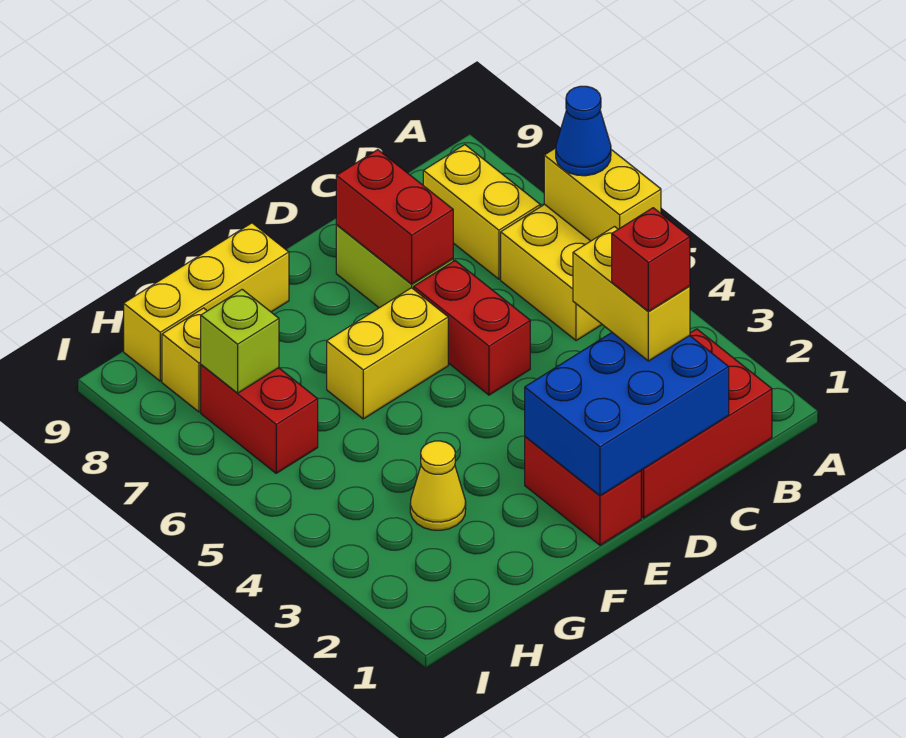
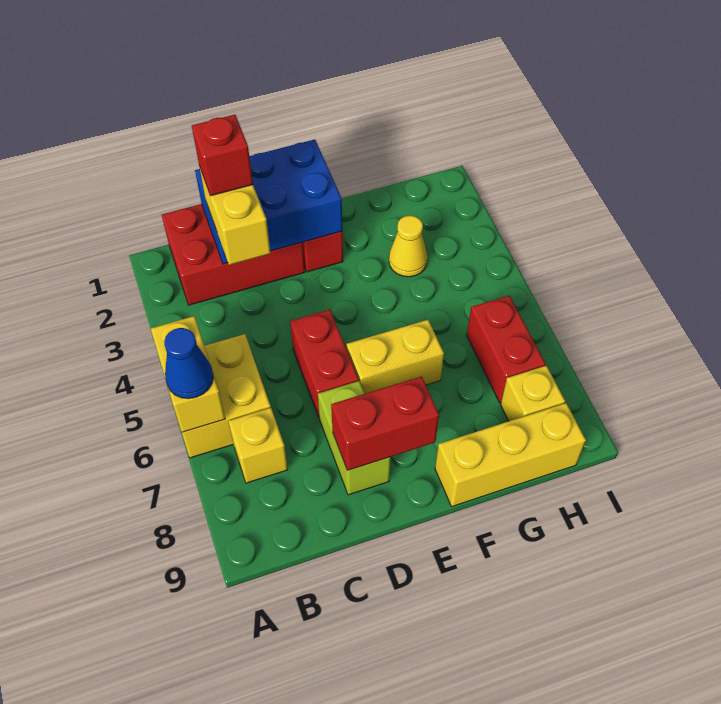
yellow brick B7:B8 level 1 -> yellow brick B7 level 1
red brick D7:D8 level 2 -> red brick D8:E8 level 2
lime brick H7 level 2 -> none

